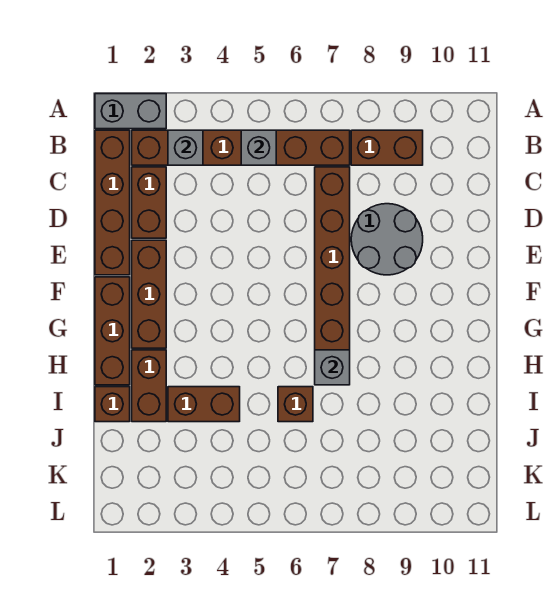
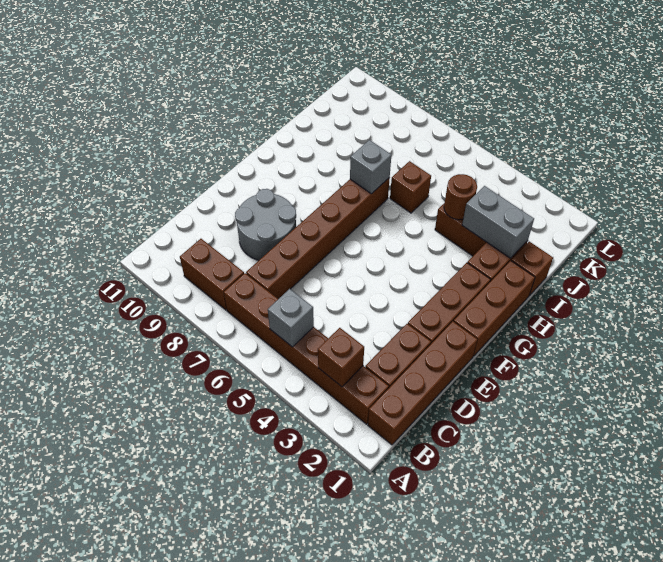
grey brick A1:A2 level 1 -> grey brick I2:I3 level 2
grey brick B3 level 2 -> brown brick B3 level 2
none -> brown round brick I4 level 2

